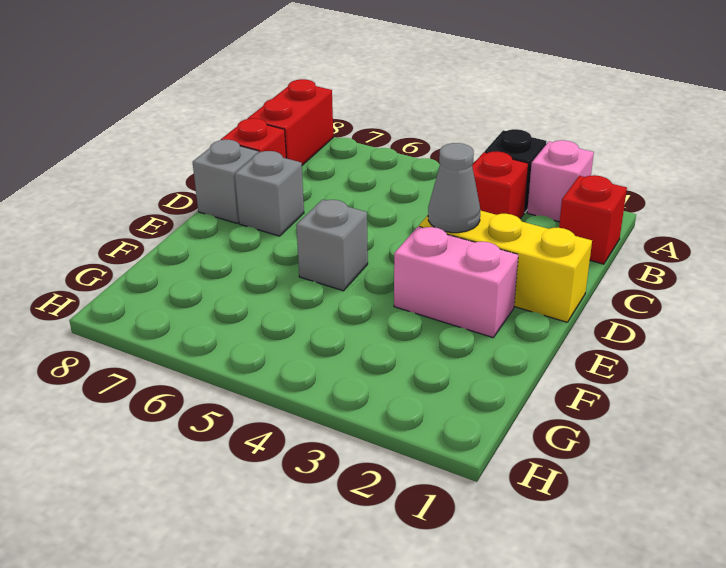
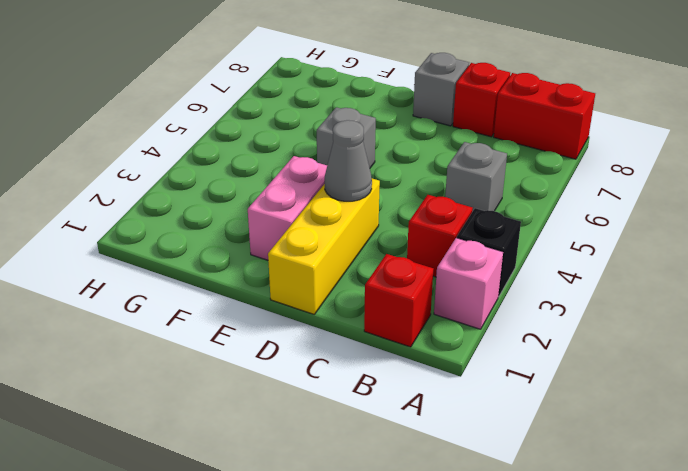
grey brick D7 level 1 -> grey brick B5 level 1

